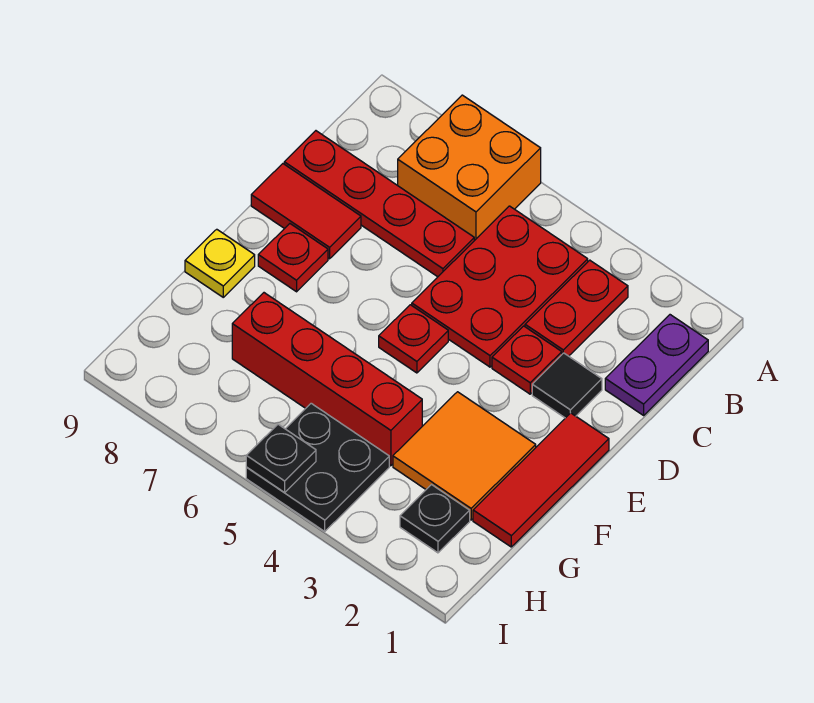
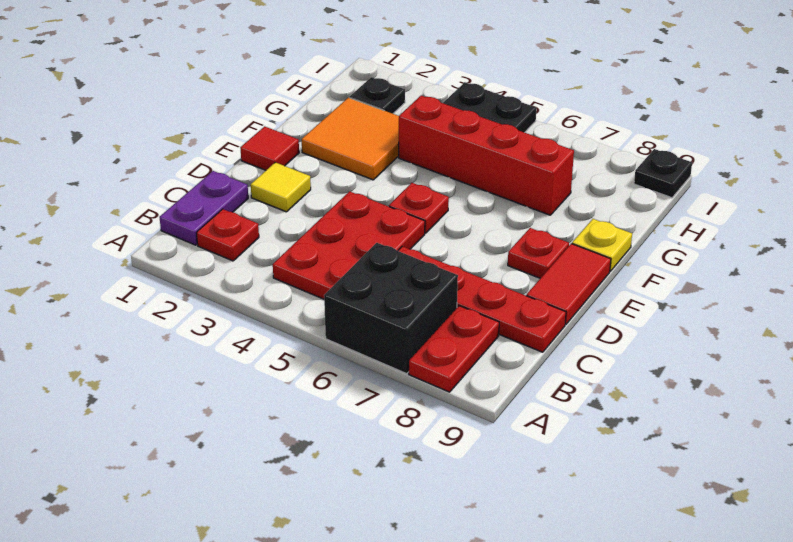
orange brick A6:B7 level 1 -> black brick A6:B7 level 1
red plate B3:C3 level 1 -> red plate A8:B8 level 1
black tile D2 level 1 -> yellow tile D2 level 1
red plate D3 level 1 -> red plate B2 level 1
red tile D8:D9 level 1 -> red tile D9:E9 level 1
red tile E1:G1 level 1 -> red tile E1 level 1
black plate I5 level 2 -> black plate I9 level 1

